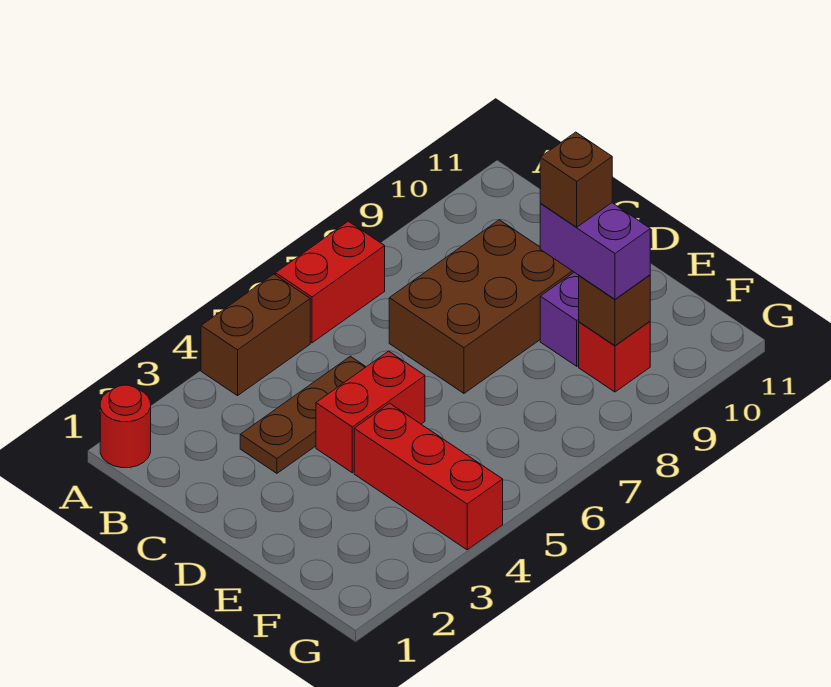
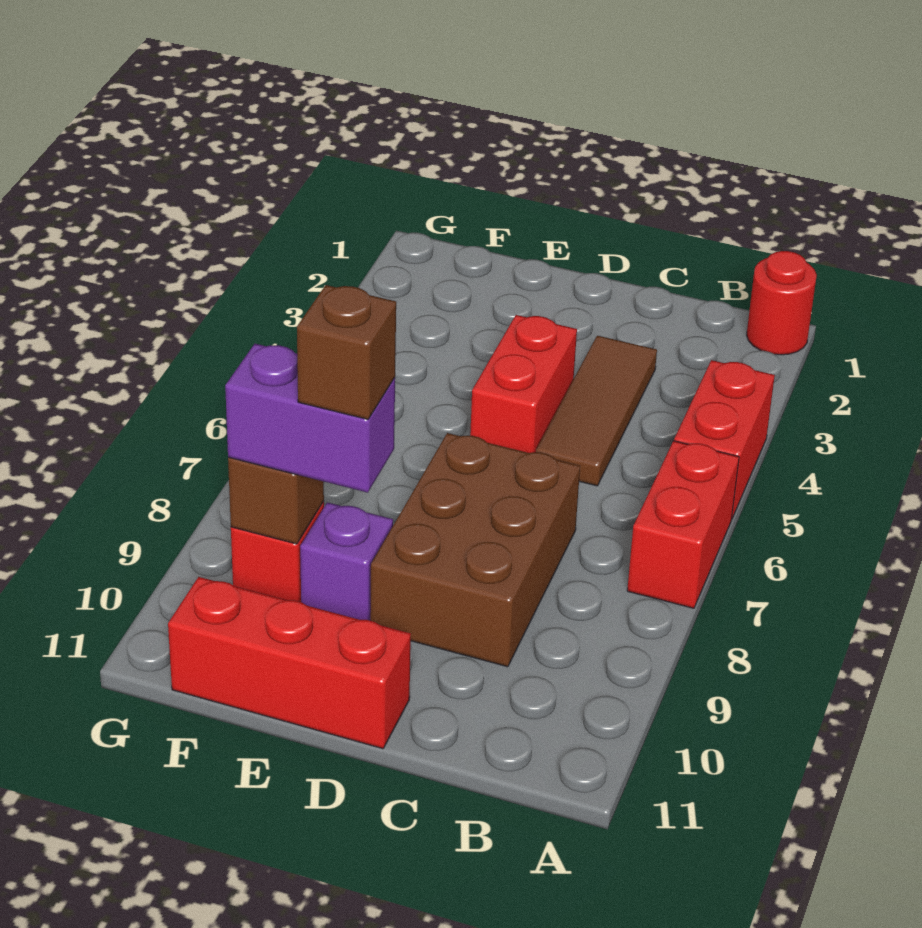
brown brick A4:A5 level 1 -> red brick A4:A5 level 1
brown plate C3:C5 level 1 -> brown tile C3:C5 level 1
red brick E4:G4 level 1 -> red brick D11:F11 level 1

